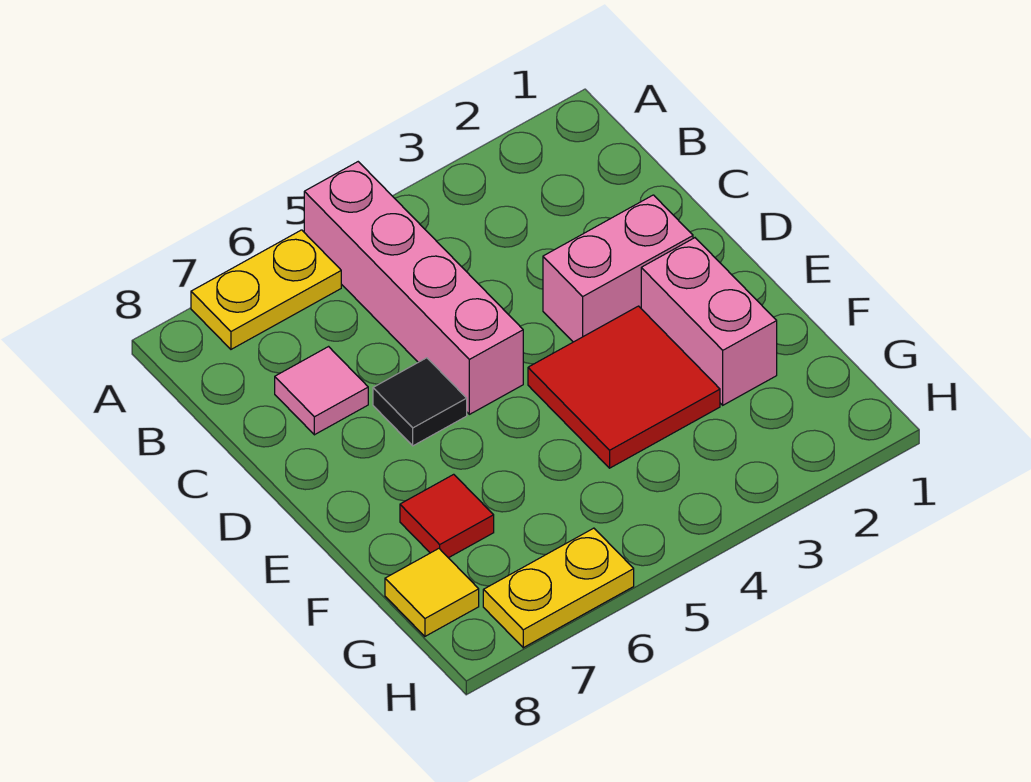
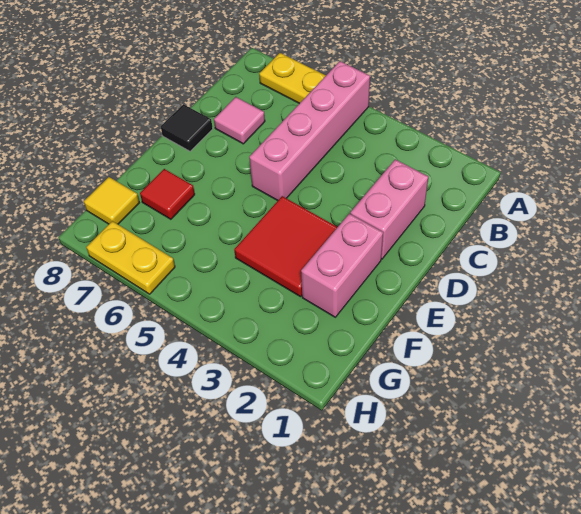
pink brick D2:D3 level 1 -> pink brick C2:D2 level 1
black tile D6 level 1 -> black tile D8 level 1

